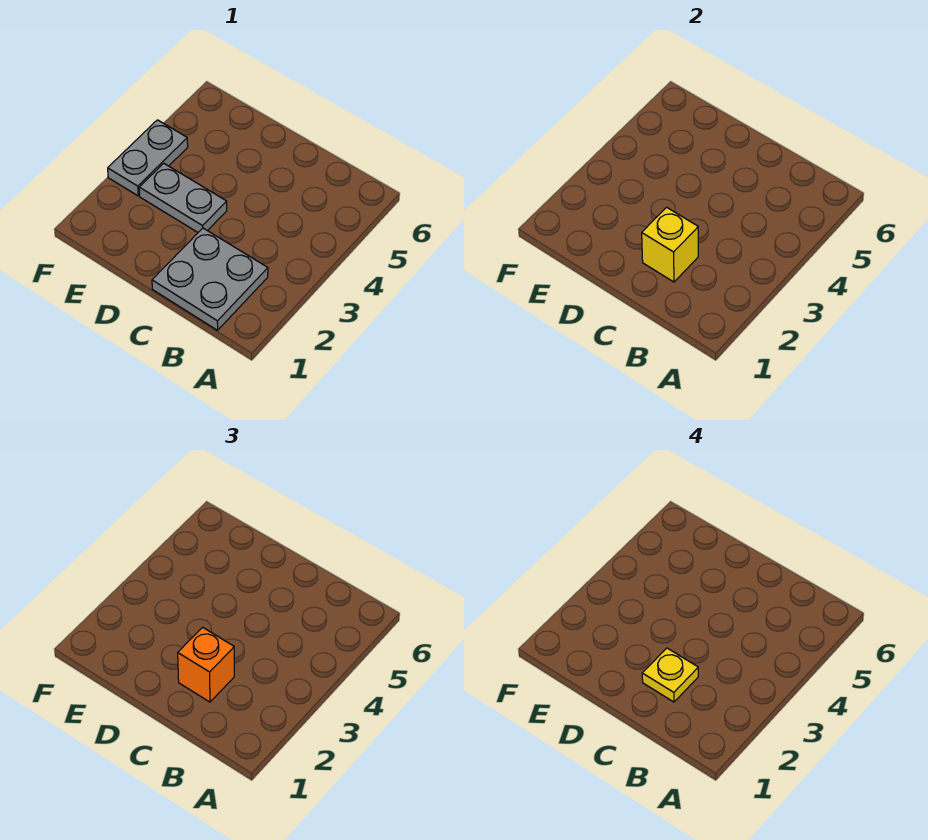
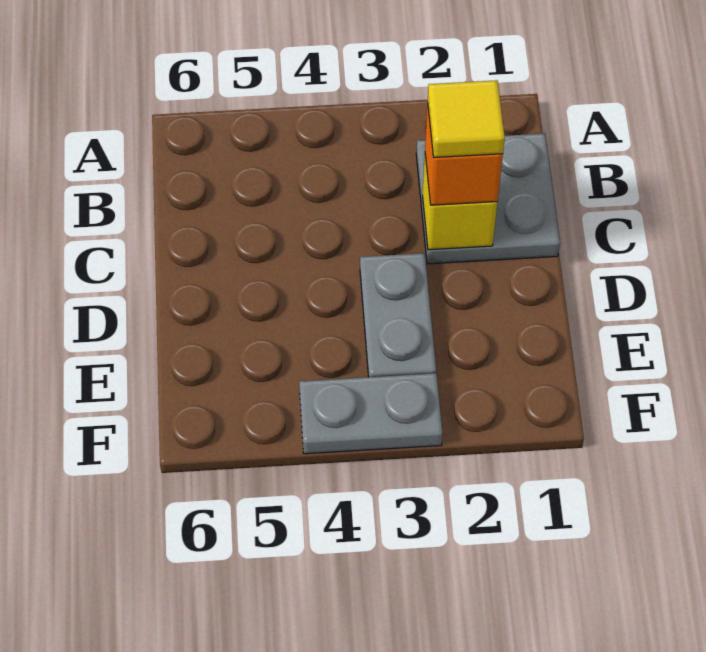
yellow plate C2 level 4 -> yellow tile C2 level 4

